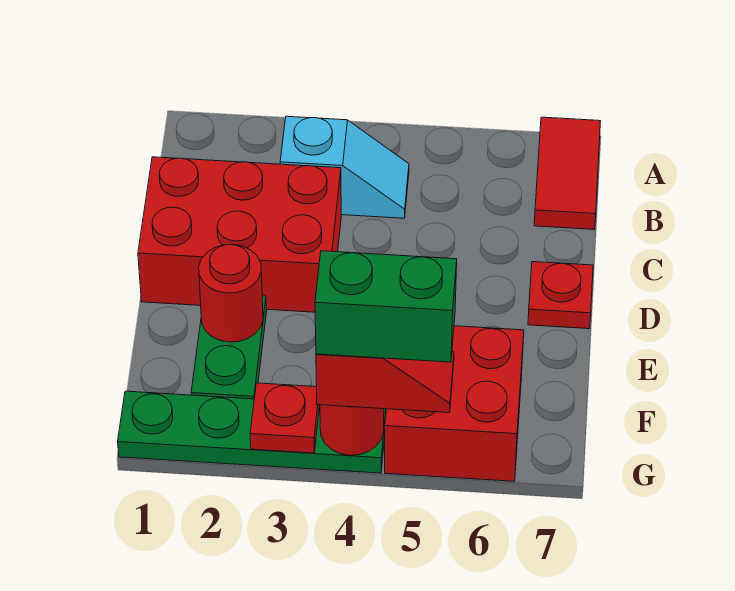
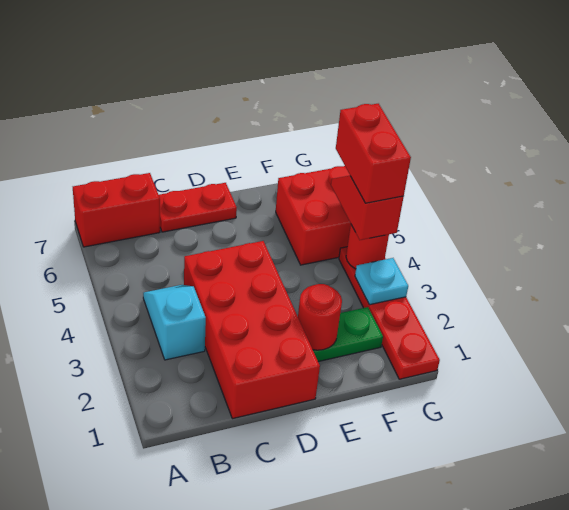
red tile A7:B7 level 1 -> red brick A7:B7 level 1
red brick C1:D3 level 1 -> red brick C1:D4 level 1
red plate D7 level 1 -> red plate C7:D7 level 1
green plate G1:G4 level 1 -> red plate G1:G4 level 1
red plate G3 level 2 -> cyan plate G3 level 2
green brick G4:G5 level 4 -> red brick G4:G5 level 4

